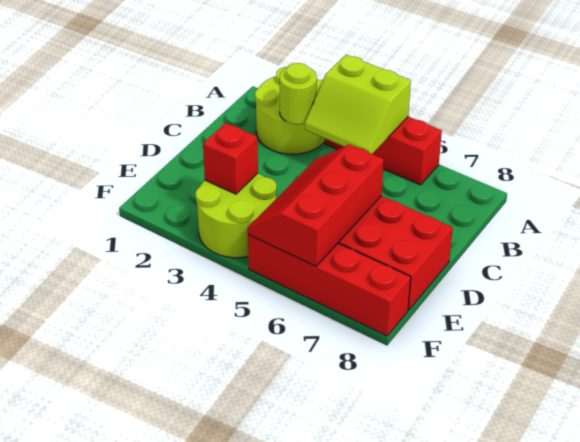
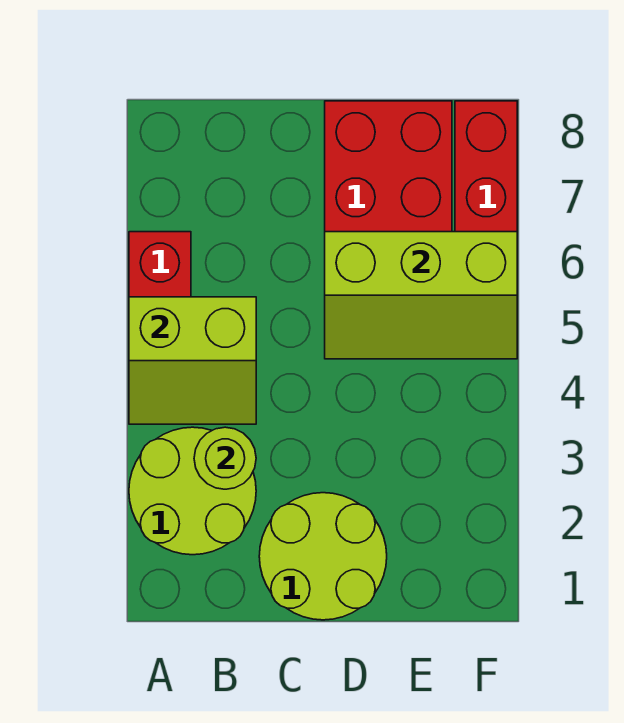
lime slope A4:B5 level 2 top A -> lime slope A4:B5 level 2 top 5
red slope D5:F6 level 2 top 6 -> lime slope D5:F6 level 2 top 6
lime round brick E3:F4 level 1 -> lime round brick C1:D2 level 1
red brick E3 level 2 -> none

